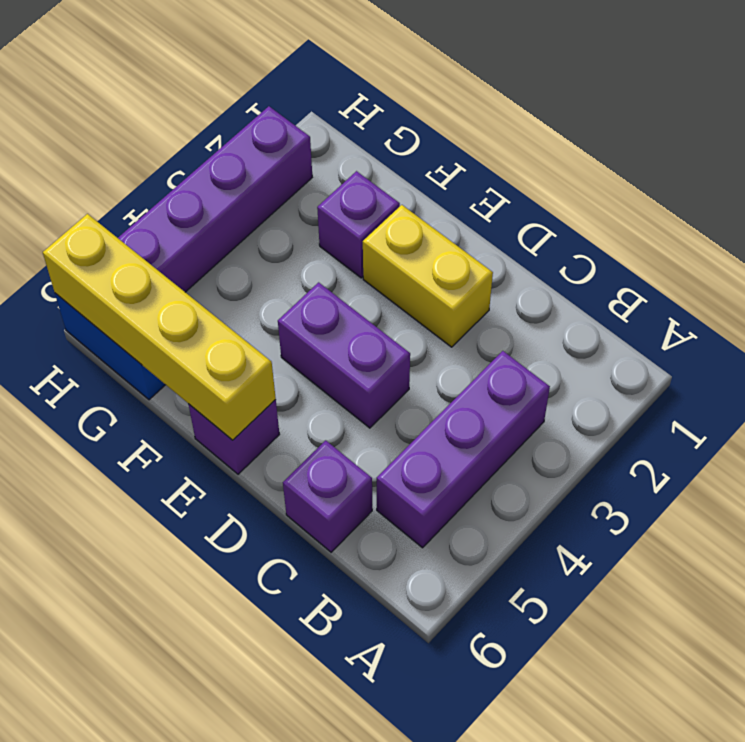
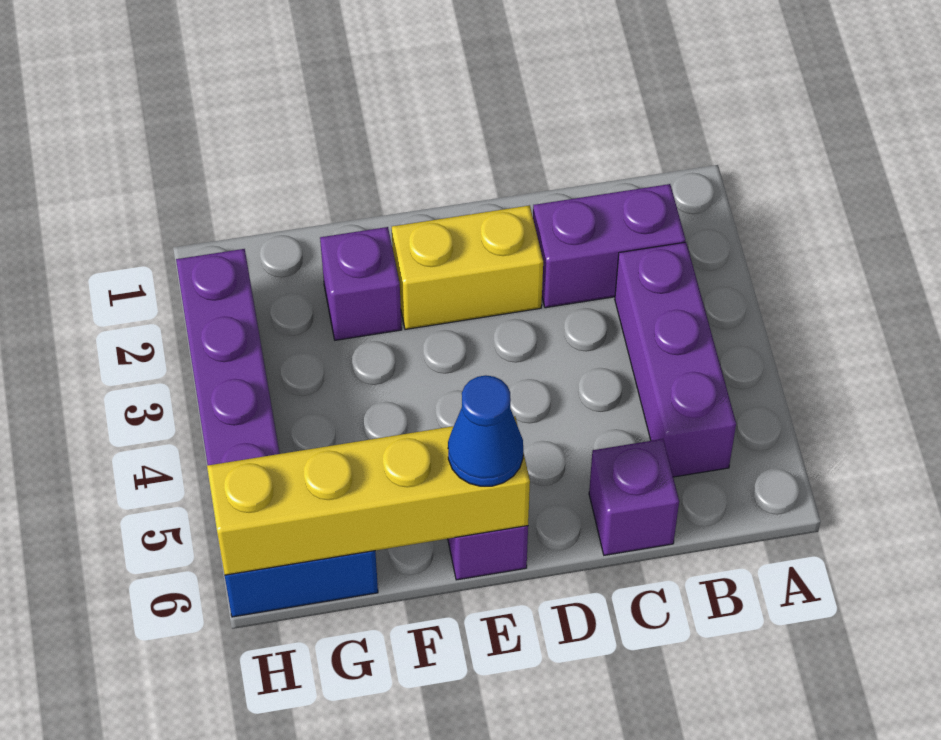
purple brick D4:E4 level 1 -> purple brick B2:C2 level 1
none -> blue cone E6 level 3

